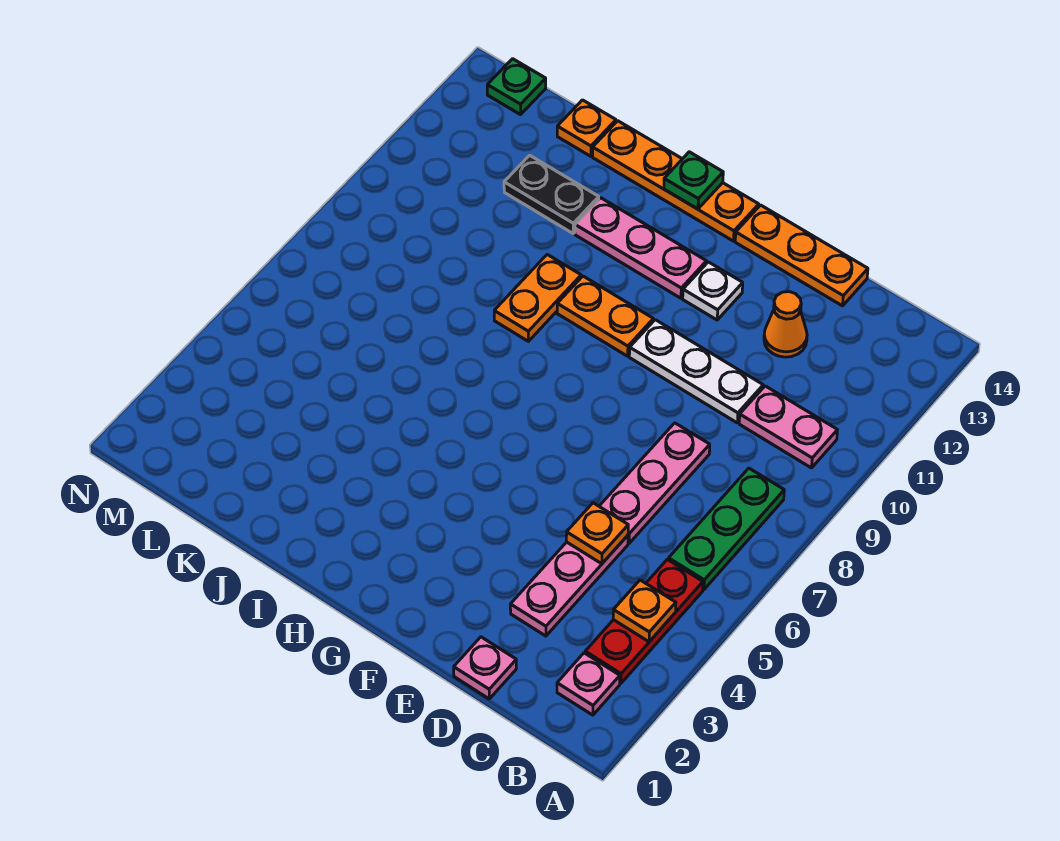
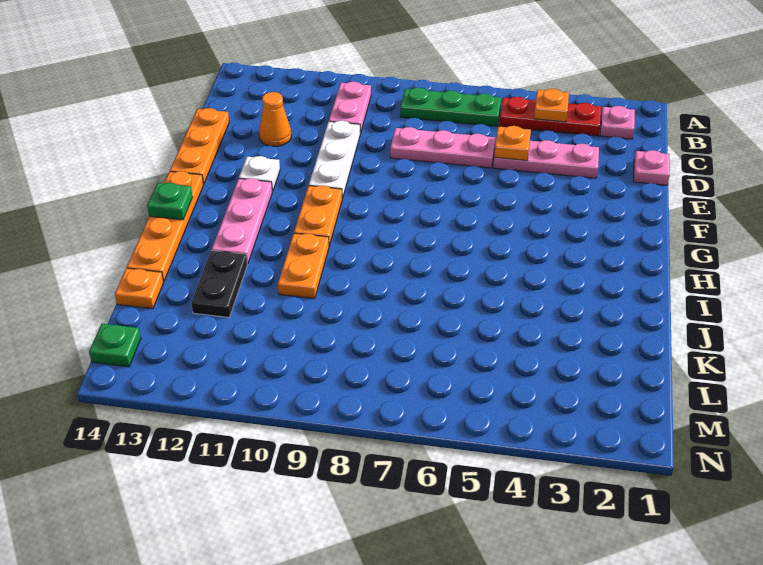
orange plate I9:I10 level 1 -> orange plate I10:J10 level 1

